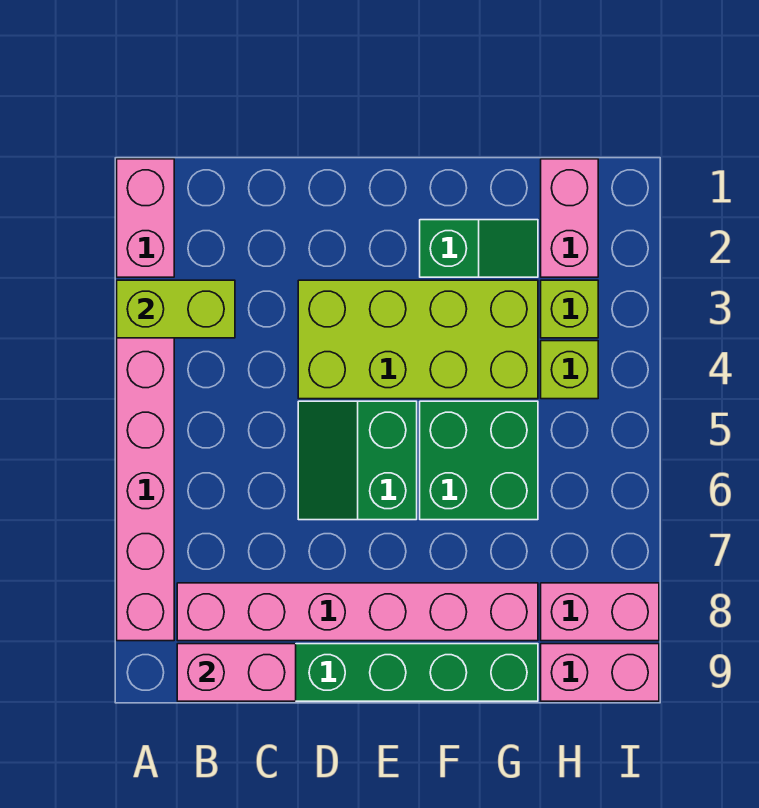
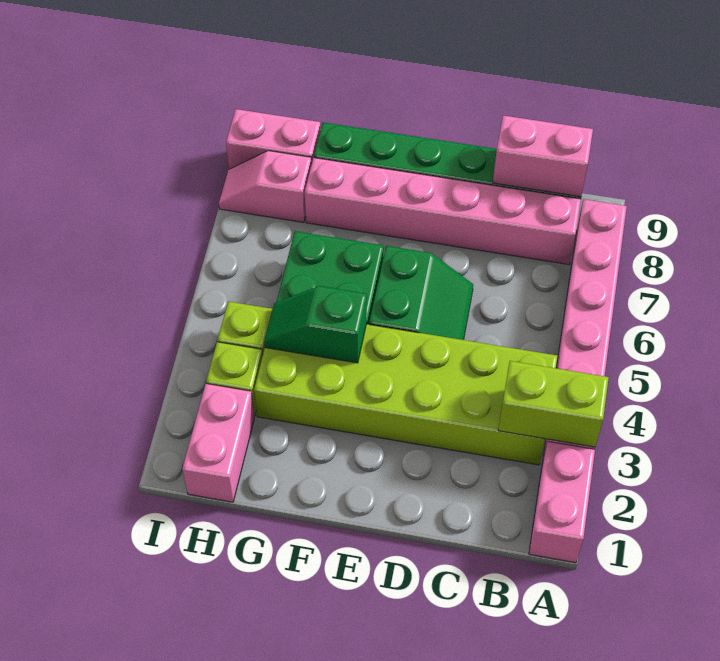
lime brick D3:G4 level 1 -> lime brick B3:G4 level 1
green slope F2:G2 level 1 top F -> green slope F4:G4 level 2 top F
pink brick H8:I8 level 1 -> pink slope H8:I8 level 1 top H

